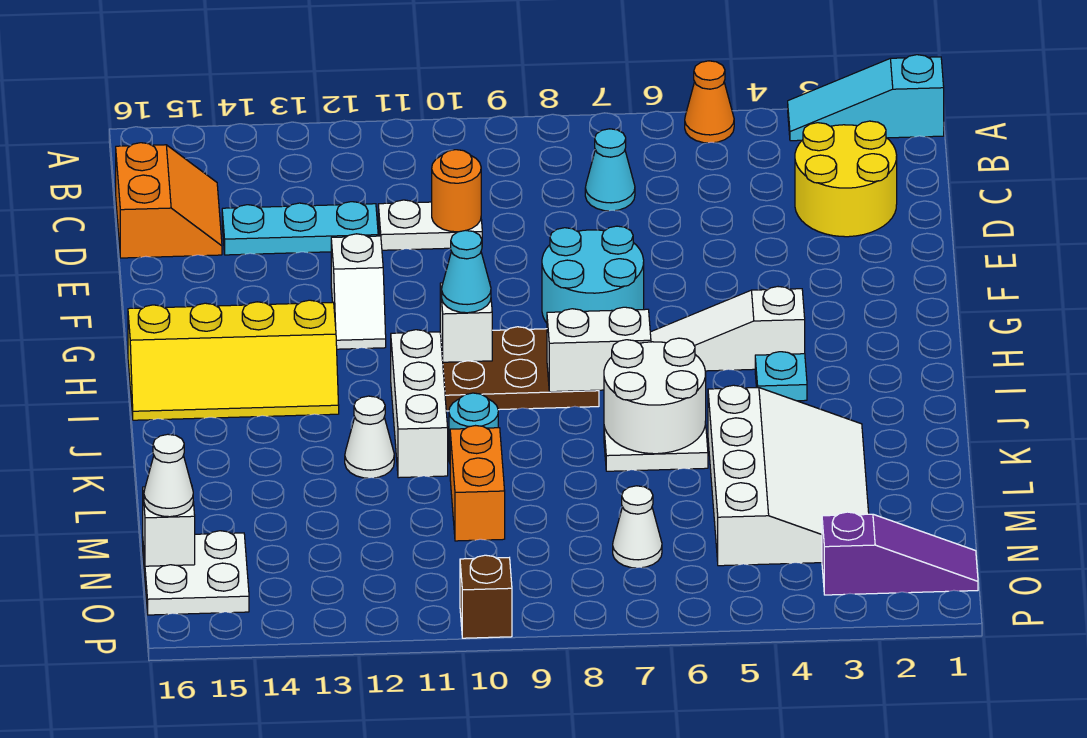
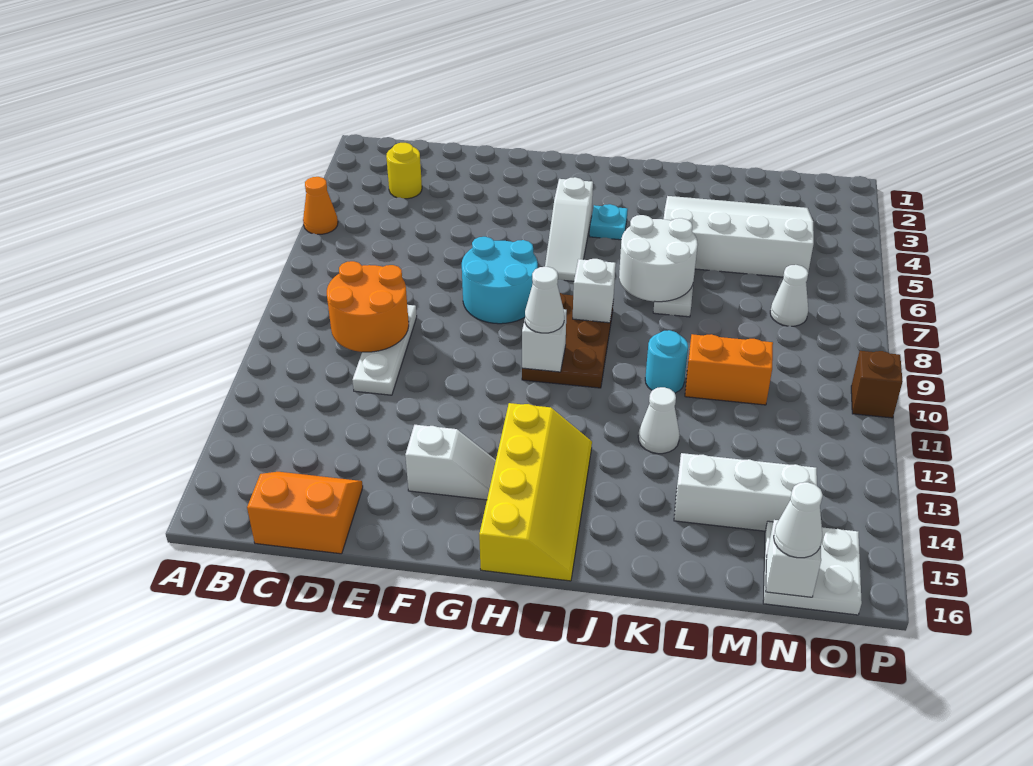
cyan slope A1:A3 level 1 top 1 -> none
yellow round brick C2:D3 level 1 -> yellow round brick C3 level 1
cyan cone C7 level 1 -> none
white plate D10:D11 level 1 -> white plate D9:D11 level 1
orange round brick D10 level 2 -> orange round brick C9:D10 level 2
cyan plate D12:D14 level 1 -> none
white slope F12:G12 level 1 top F -> white slope F14:G14 level 1 top F
cyan cone H10 level 3 -> white cone H10 level 3
white brick I7:I8 level 2 -> white brick I8 level 2
white brick I11:K11 level 1 -> white brick L14:N14 level 1
purple slope O1:O3 level 1 top 3 -> none

